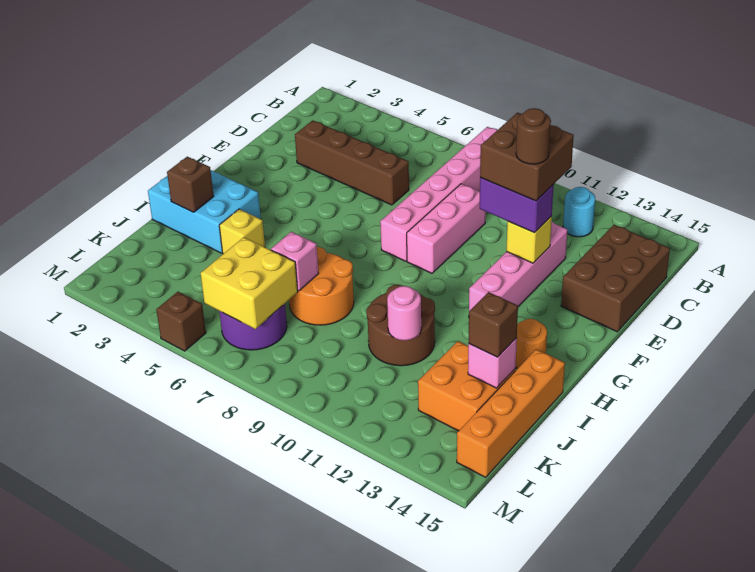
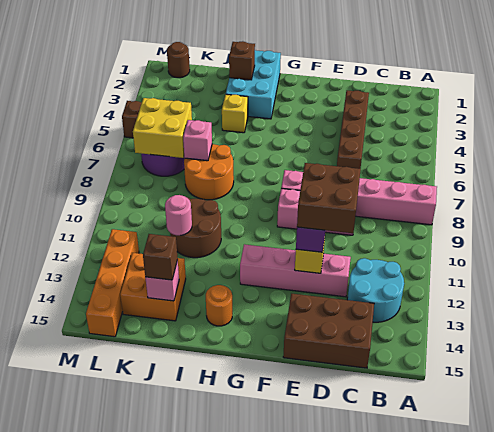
cyan round brick B12 level 1 -> cyan round brick B12:C13 level 1
brown round brick E12 level 5 -> brown round brick L1 level 1
orange brick I15:L15 level 1 -> orange brick L12:L15 level 1

